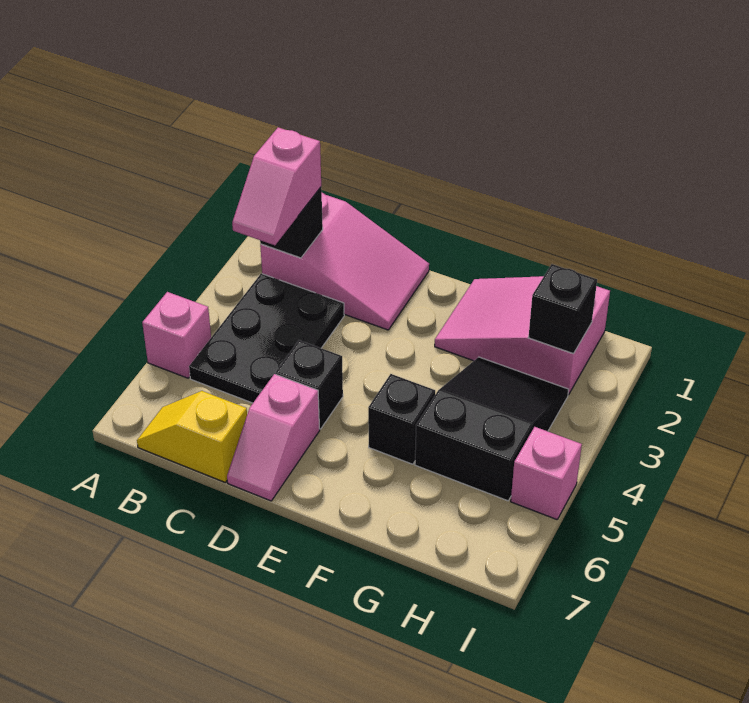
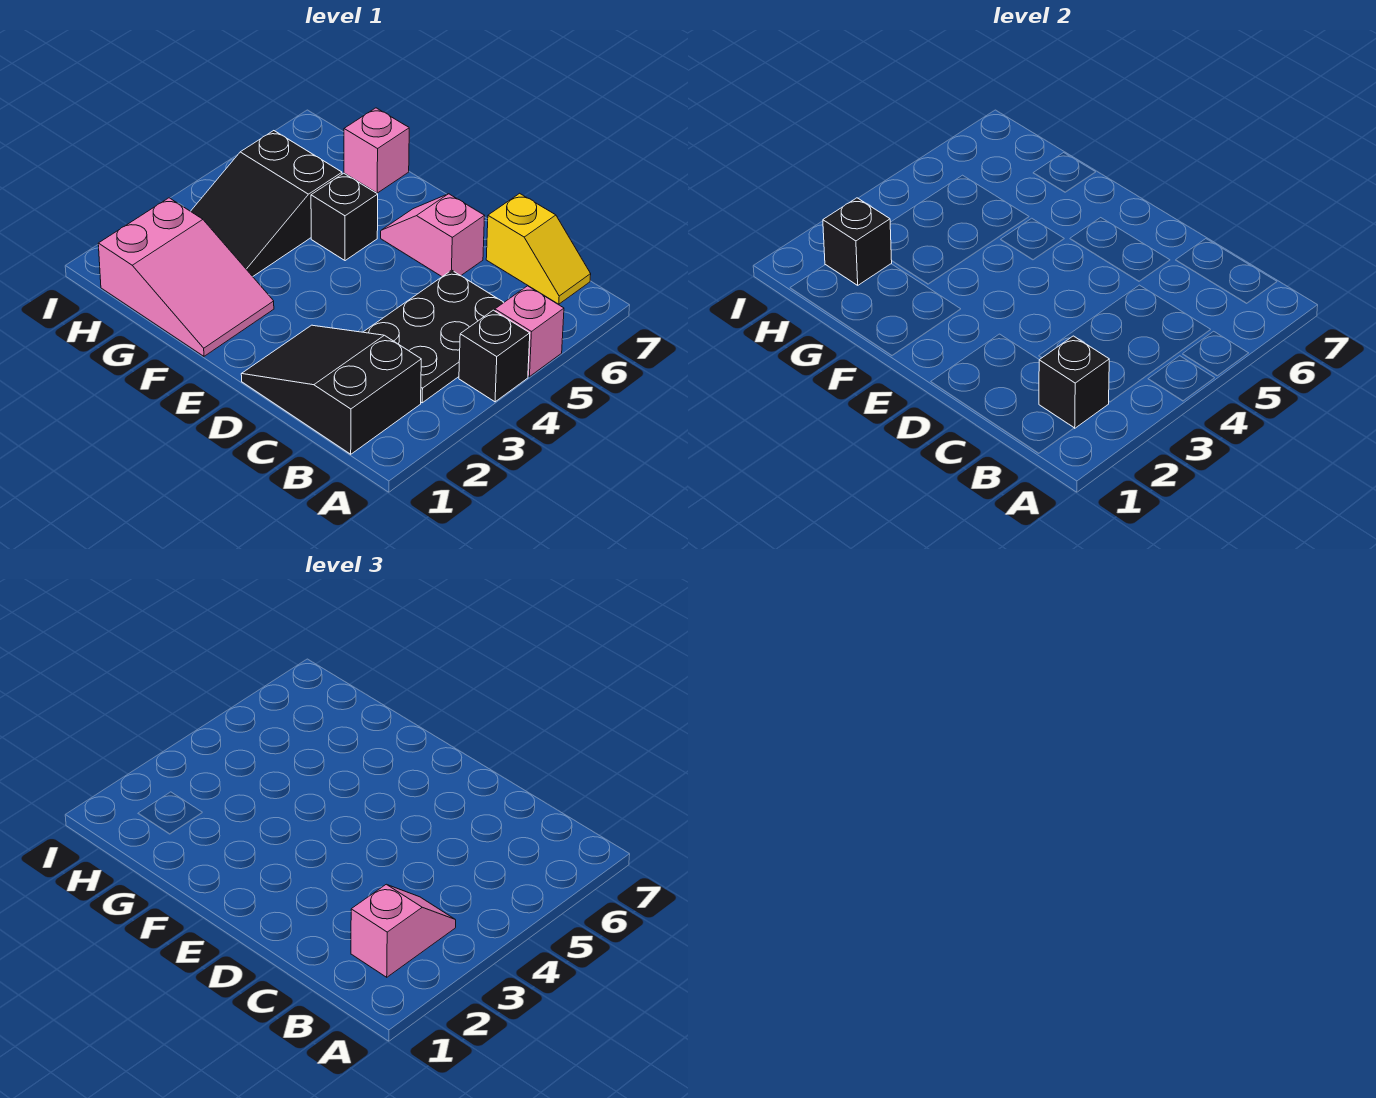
pink slope B1:D2 level 1 top B -> black slope B1:D2 level 1 top B
black brick D5 level 1 -> black brick A4 level 1
pink slope D6:D7 level 1 top 6 -> pink slope D6:E6 level 1 top D
pink brick I5 level 1 -> pink brick G7 level 1

